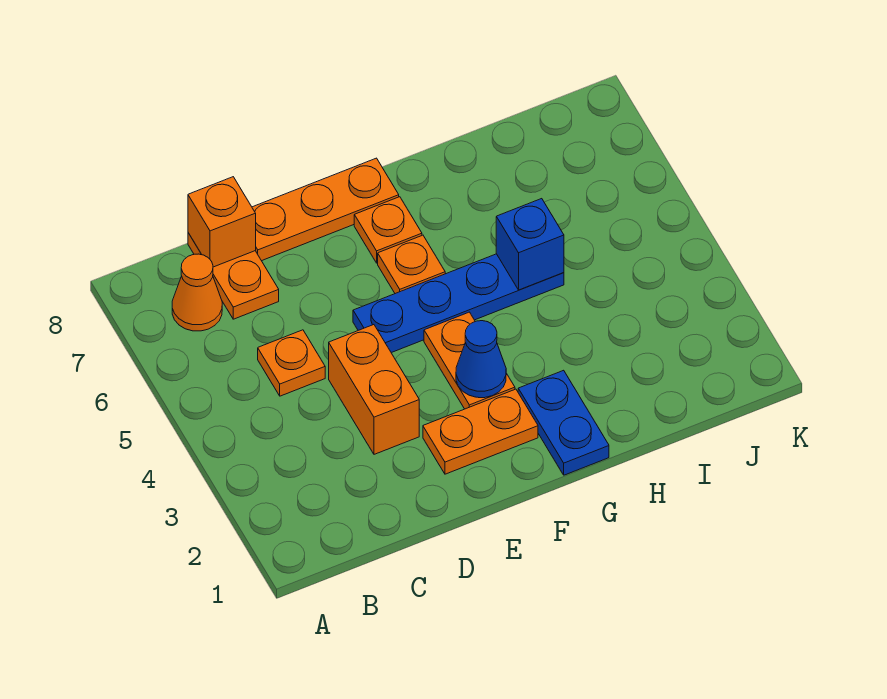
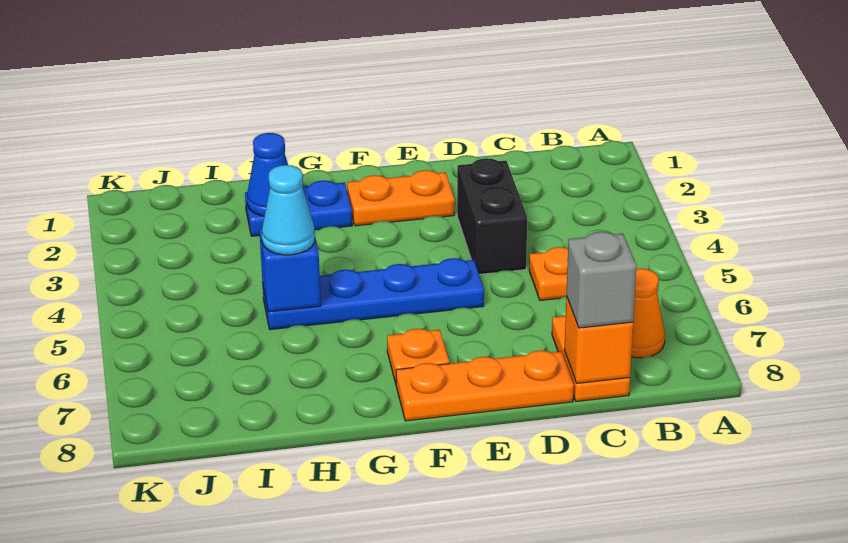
none -> grey brick C8 level 3
orange brick D3:D4 level 1 -> black brick D3:D4 level 1
orange plate F3:F4 level 1 -> none
blue cone F3 level 2 -> blue cone H2 level 2
orange plate F6 level 1 -> none
blue plate G1:G2 level 1 -> blue plate G2:H2 level 1
none -> cyan cone H5 level 3

